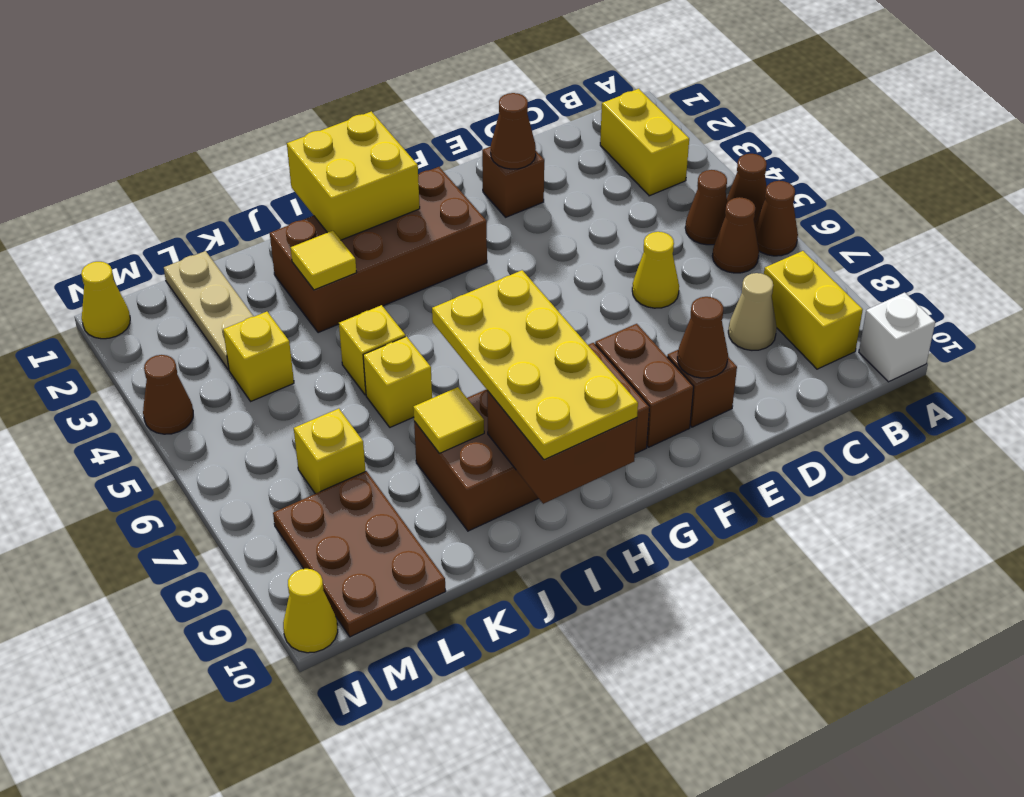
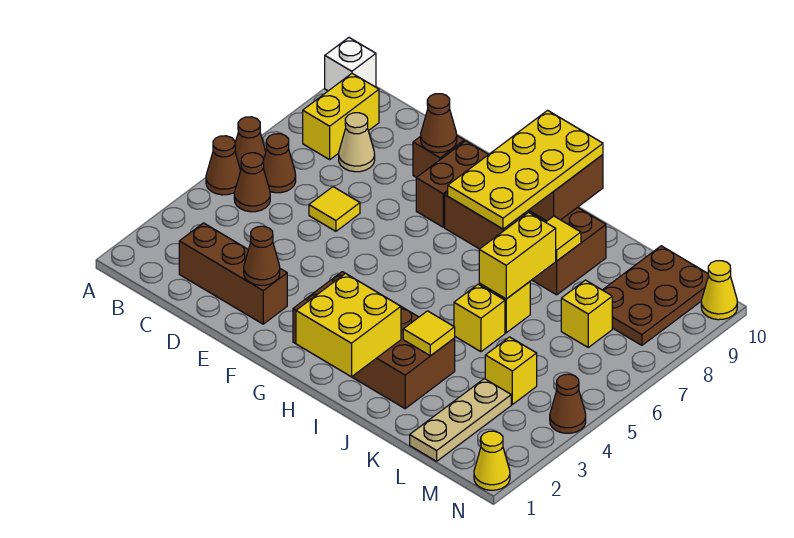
yellow brick B2:B3 level 1 -> yellow brick J6:J7 level 2
yellow cone D6 level 1 -> yellow tile D6 level 1
brown brick E2 level 1 -> brown brick C2:E2 level 1

